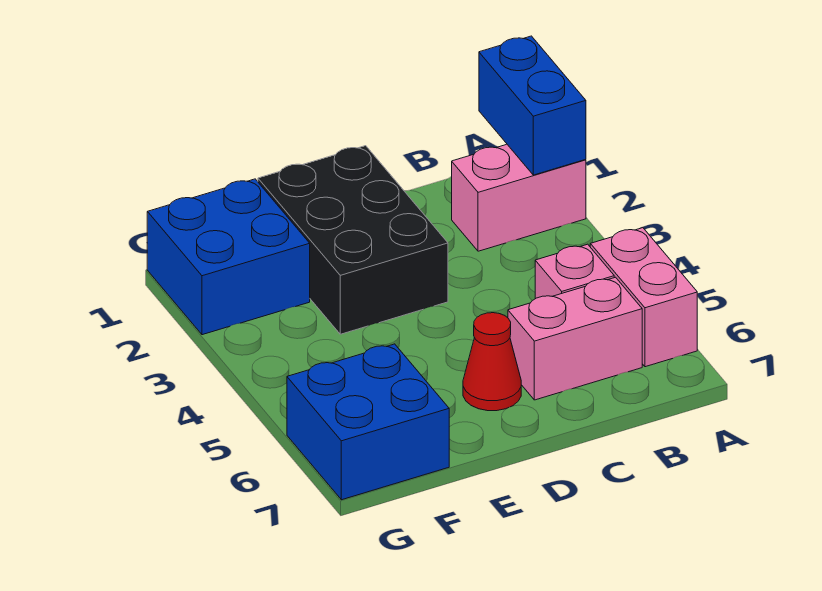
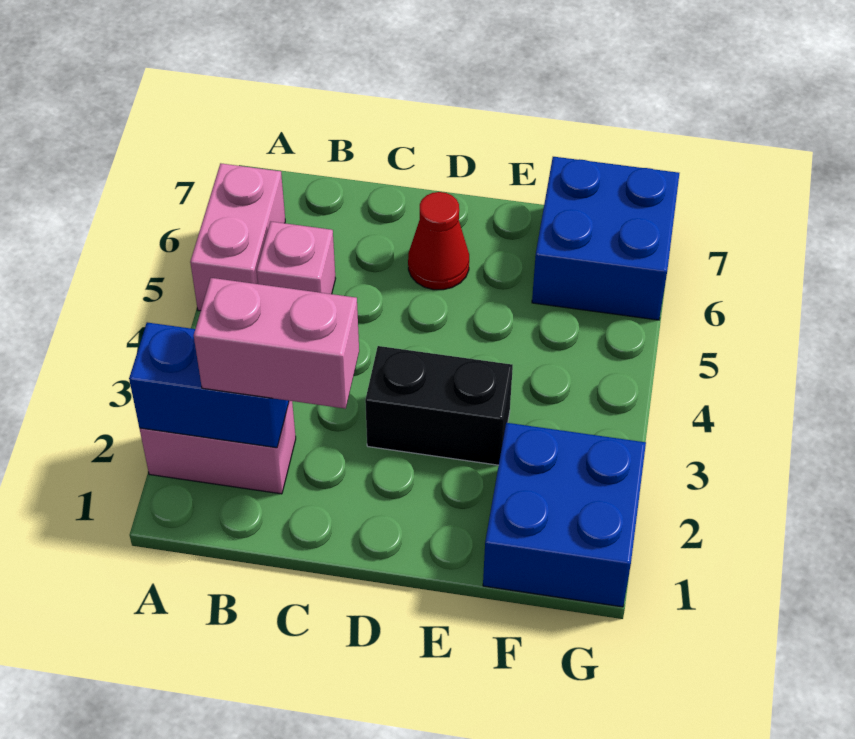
blue brick A1:A2 level 2 -> blue brick A2:B2 level 2
pink brick B6:C6 level 1 -> pink brick B2:C2 level 3
black brick D1:E3 level 1 -> black brick D3:E3 level 1

